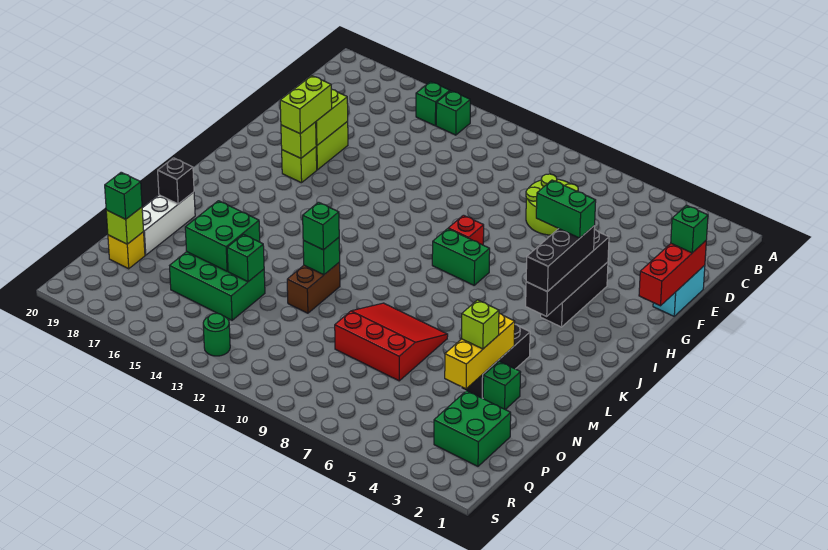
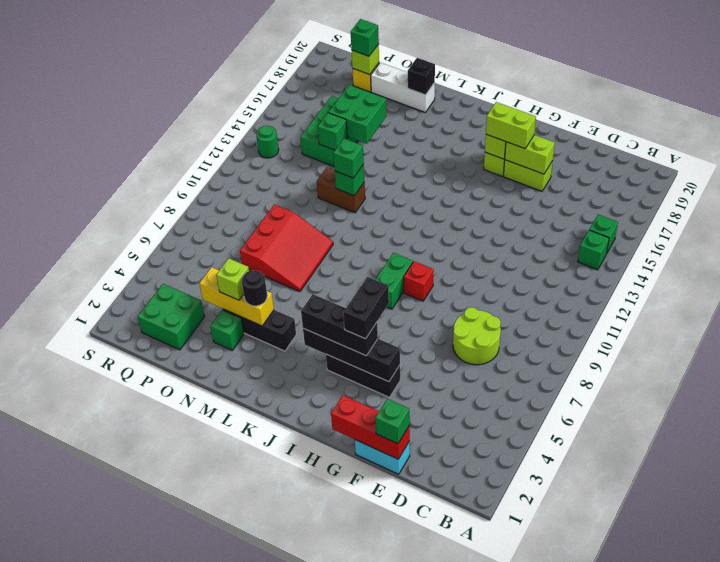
green brick H4:H5 level 4 -> black brick H4:H5 level 4
none -> black round brick M4 level 3

